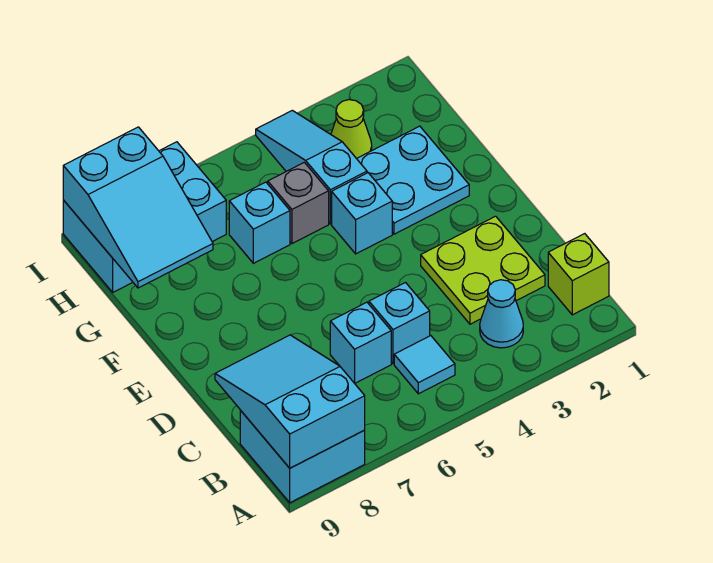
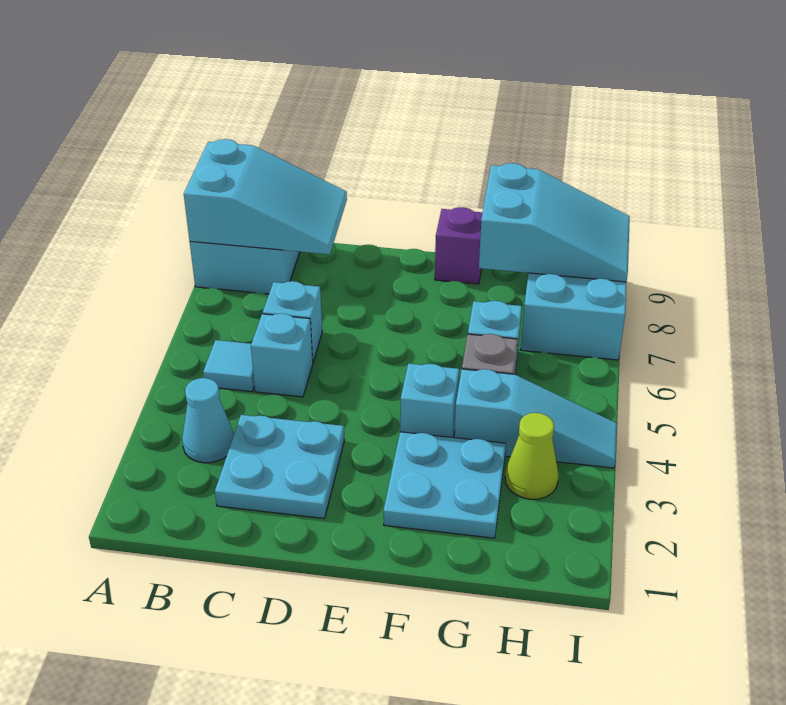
lime brick B1 level 1 -> none
lime plate C2:D3 level 1 -> cyan plate C2:D3 level 1
none -> purple brick F9 level 1
cyan slope G8:I9 level 2 top I -> cyan slope G8:I9 level 2 top G

